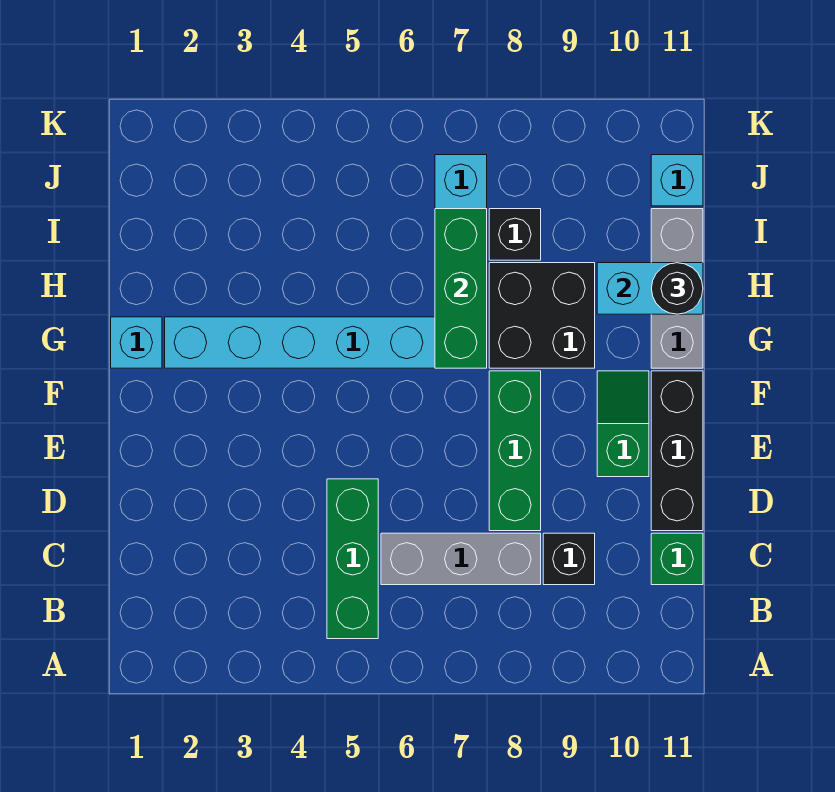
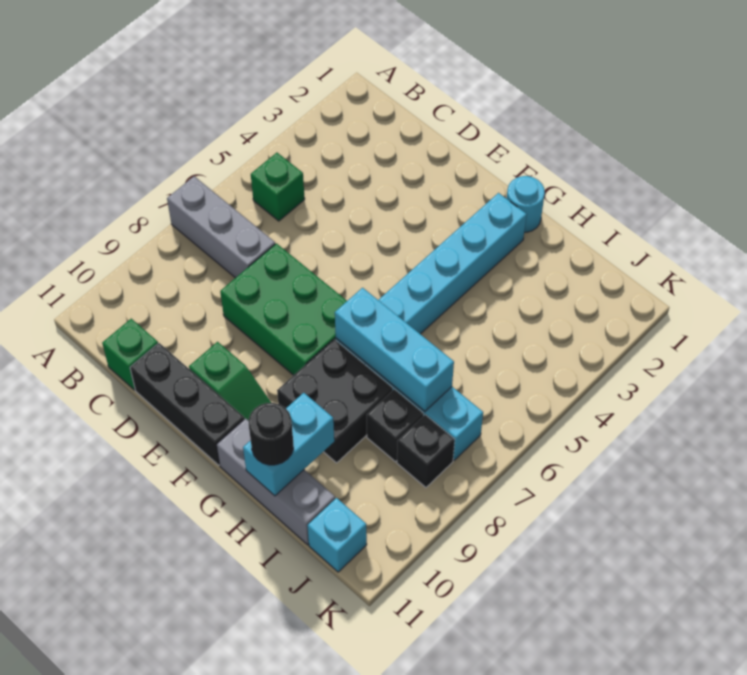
green brick B5:D5 level 1 -> green brick B5 level 1
grey brick C6:C8 level 1 -> grey brick A7:C7 level 1
black brick C9 level 1 -> black brick J8 level 1
green brick D8:F8 level 1 -> green brick D7:F8 level 1
cyan brick G1 level 1 -> cyan round brick G1 level 1
green brick G7:I7 level 2 -> cyan brick G7:I7 level 2

